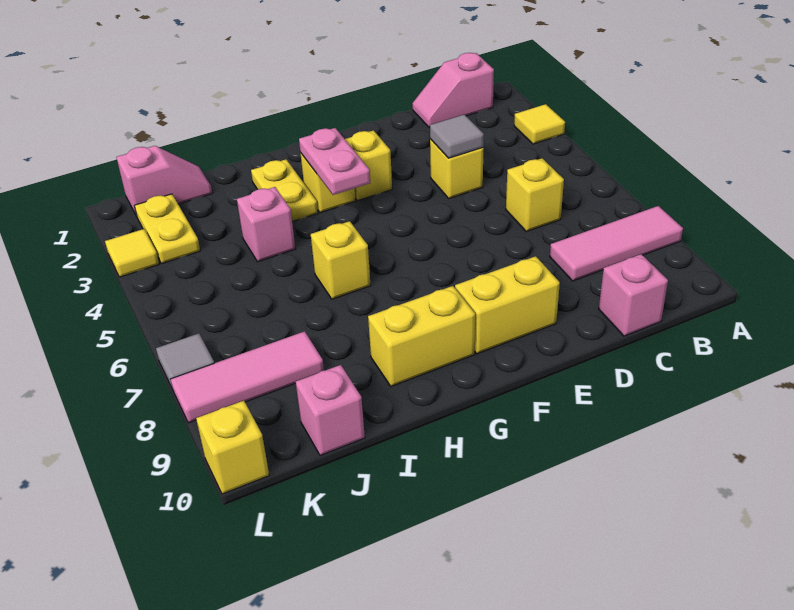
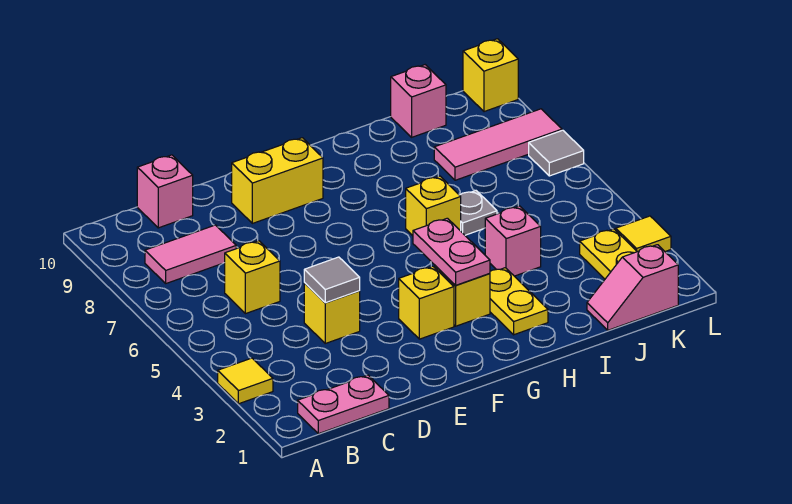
pink tile A8:C8 level 1 -> pink tile B8:C8 level 1
pink slope B1:C1 level 1 top B -> pink plate B1:C1 level 1
yellow brick G9:H9 level 1 -> none
none -> grey plate I6 level 1

